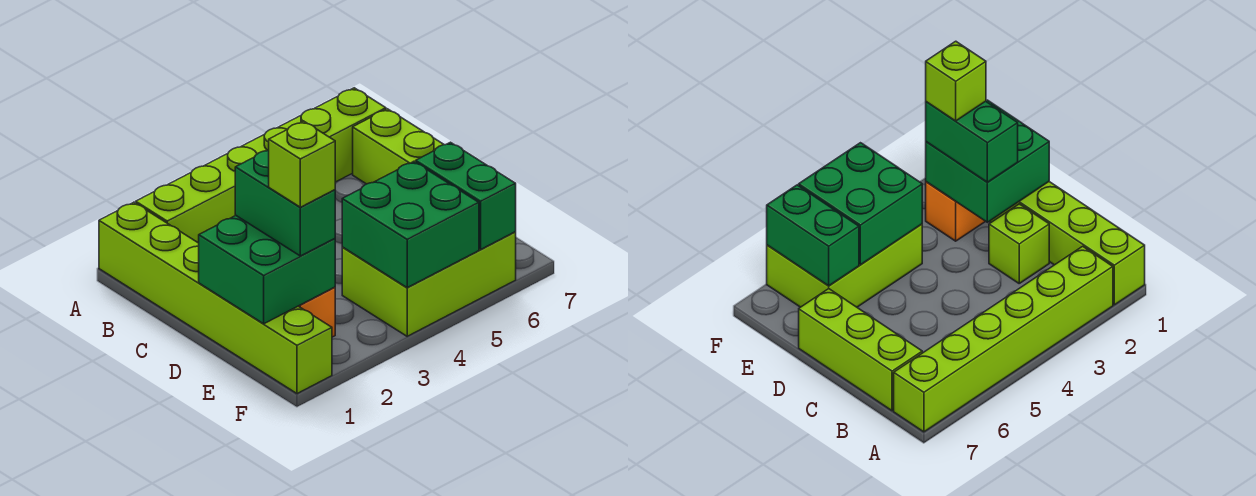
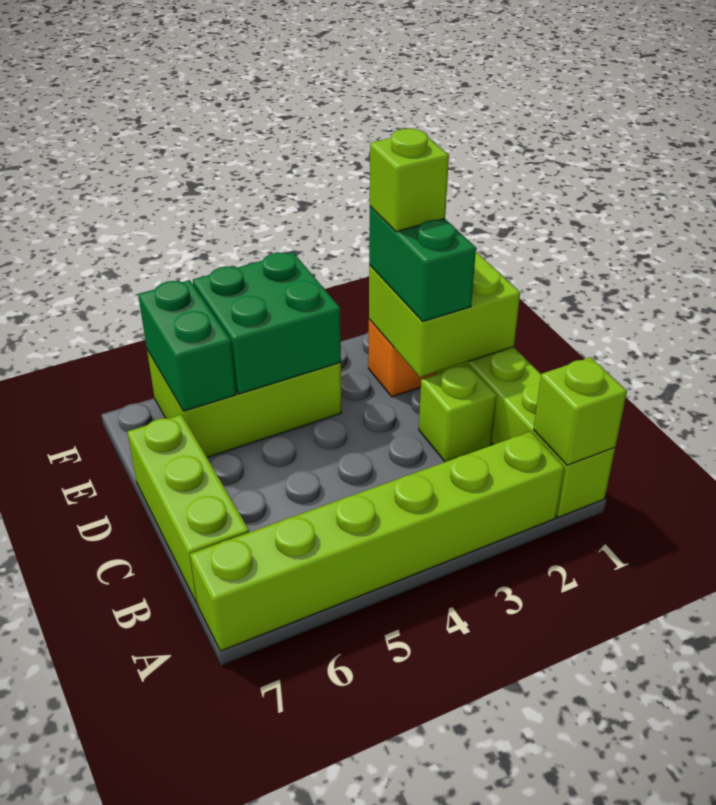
none -> lime brick A1 level 2
green brick D1:E2 level 2 -> lime brick D1:E2 level 2

